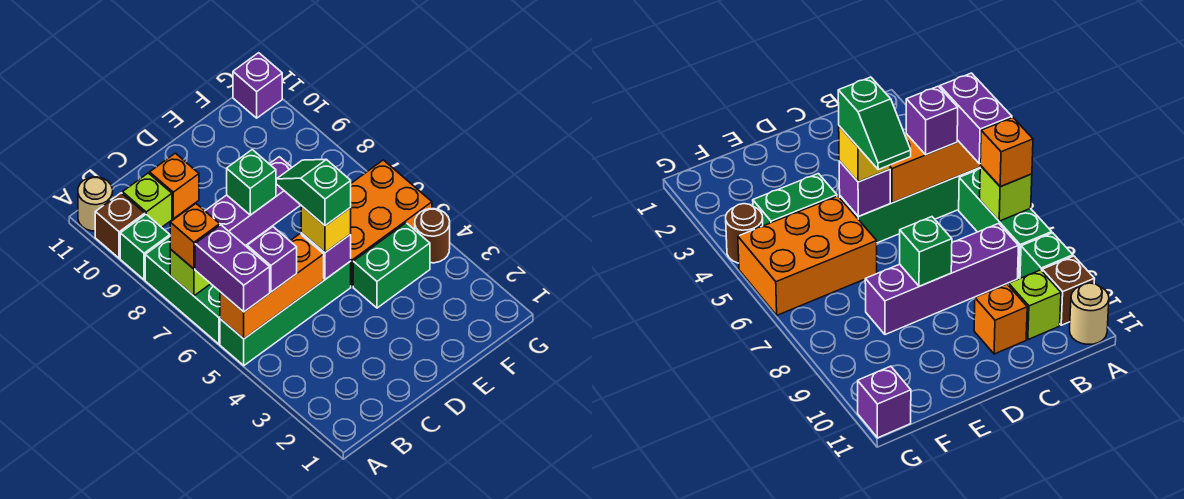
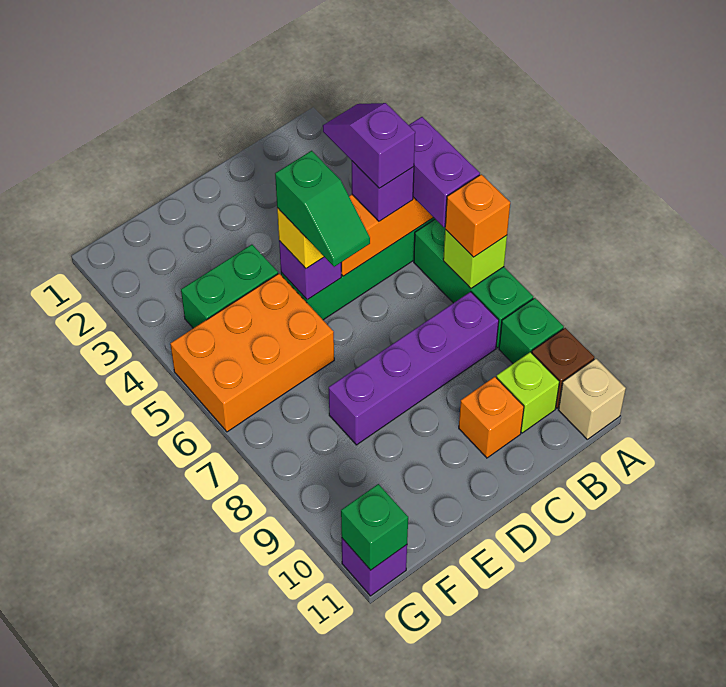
tan round brick A11 level 1 -> tan brick A11 level 1
none -> purple slope B4:B5 level 4 top 5
green brick D8 level 2 -> green brick G11 level 2
brown round brick G4 level 1 -> none

